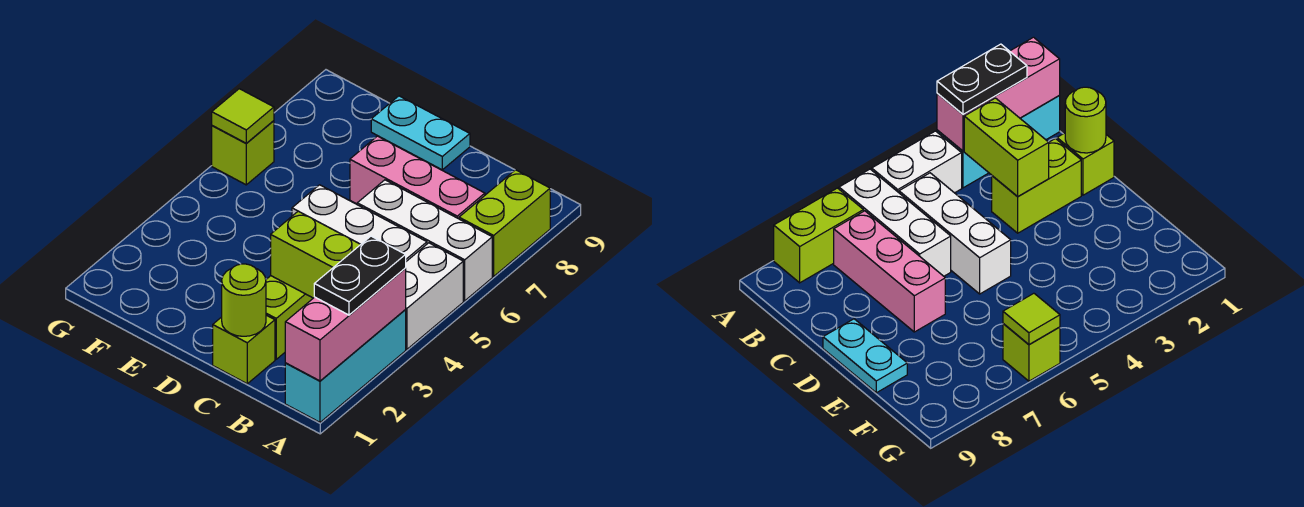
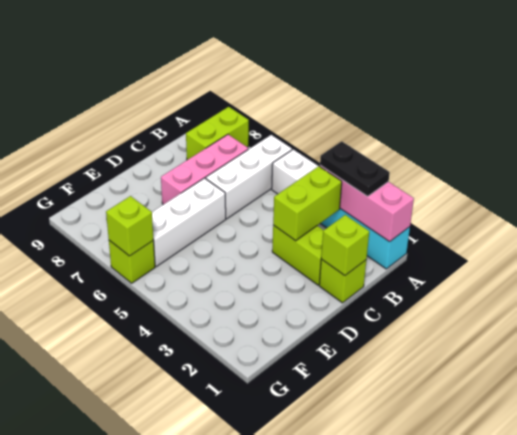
lime brick A7:A8 level 1 -> lime brick A8:B8 level 1
white brick B5:D5 level 1 -> white brick D6:F6 level 1
lime round brick C1 level 2 -> lime brick C1 level 2
cyan plate D9:E9 level 1 -> none
lime tile G6 level 2 -> lime brick G6 level 2

